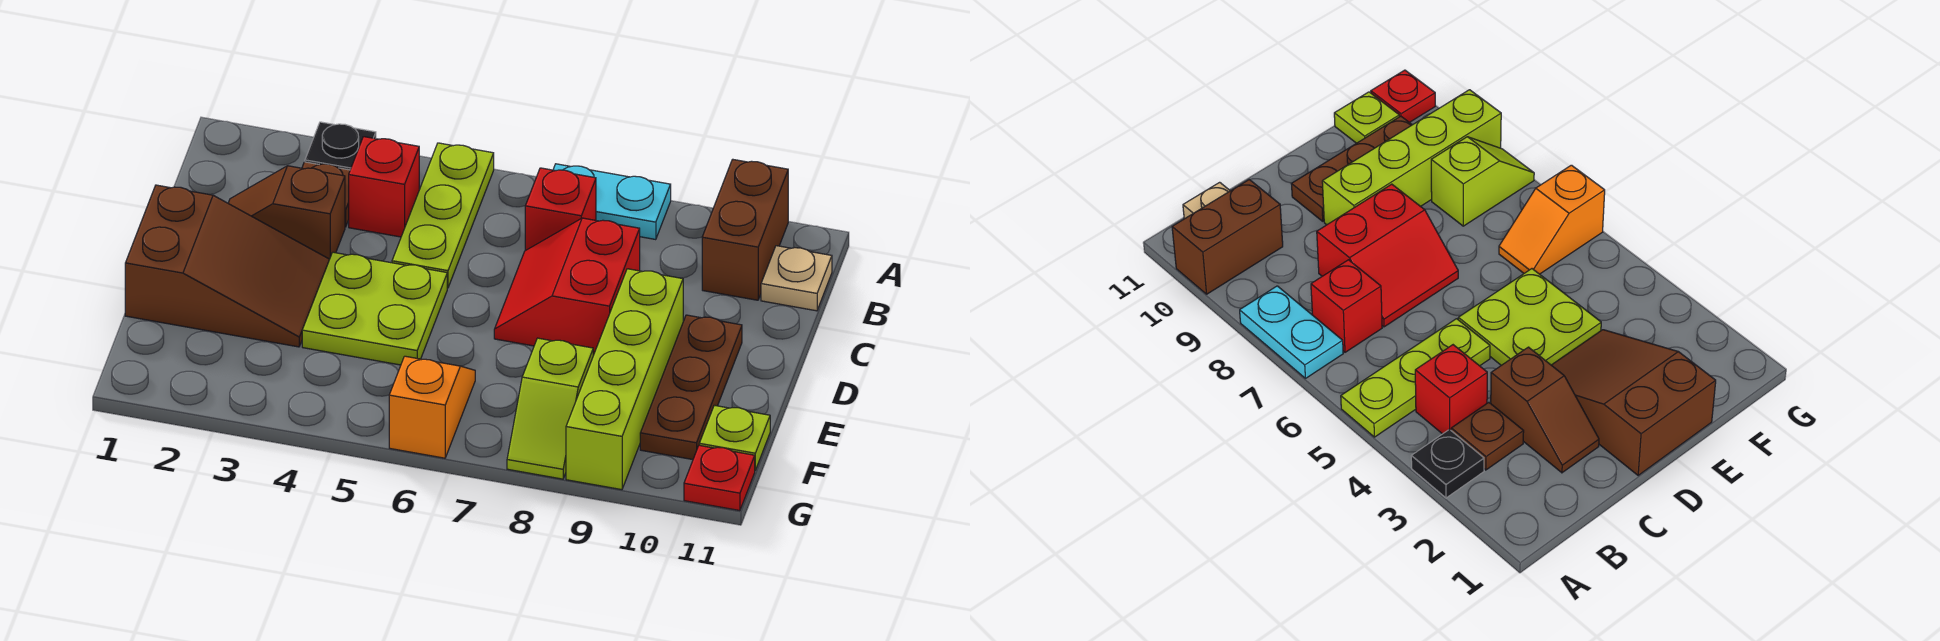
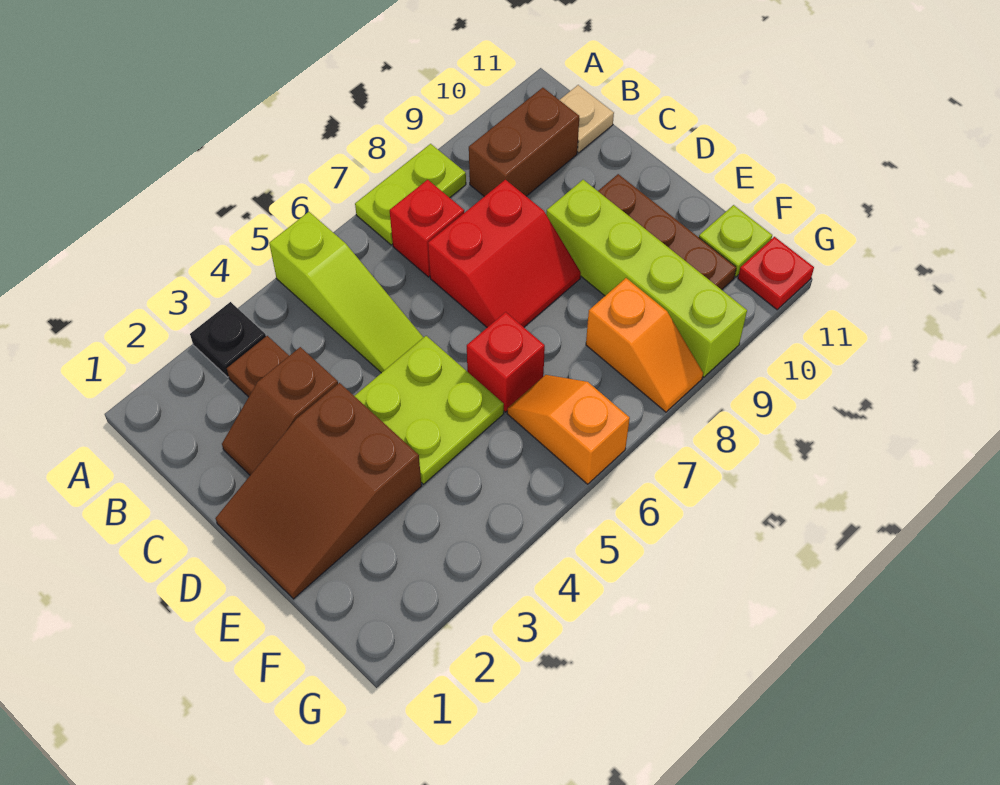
lime plate A5:C5 level 1 -> lime slope A5:C5 level 1 top A
cyan plate A7:A8 level 1 -> lime plate A7:A8 level 1
brown brick A10:B10 level 1 -> brown brick B9:B10 level 1
red brick B4 level 1 -> red brick E6 level 1
red slope C7:D8 level 1 top 8 -> red slope C7:D8 level 1 top C
brown slope D1:E3 level 1 top 1 -> brown slope D1:E3 level 1 top 3
lime slope F8:G8 level 1 top F -> orange slope F8:G8 level 1 top F

